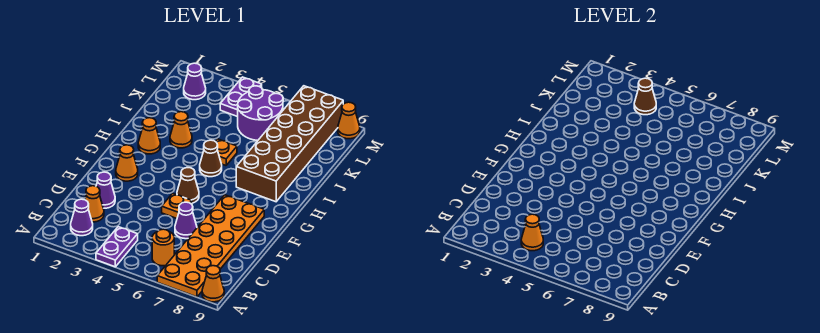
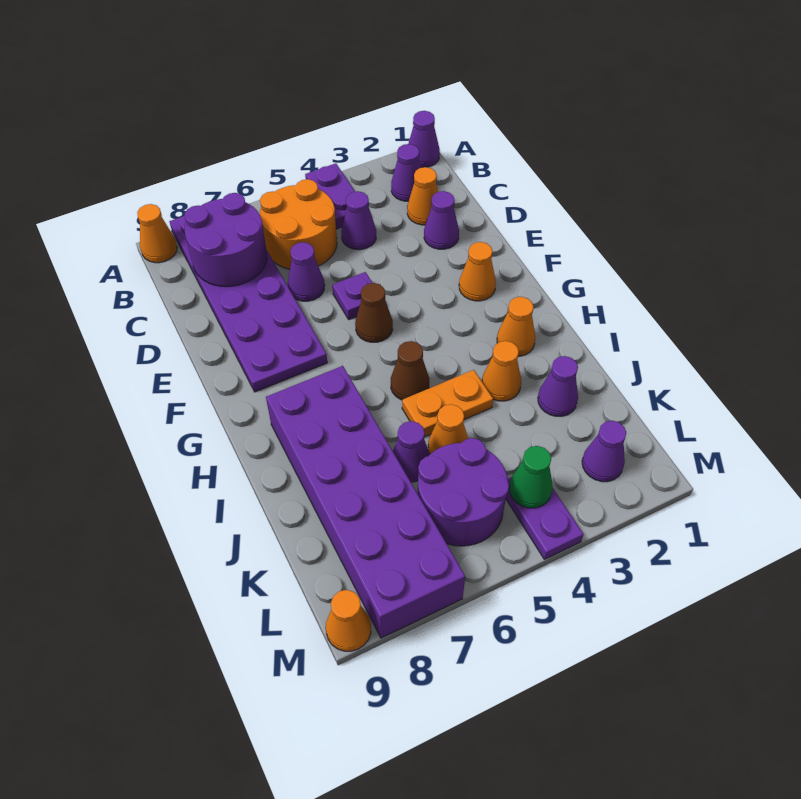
none -> purple cone A1 level 1
orange plate A7:F8 level 1 -> purple plate A7:F8 level 1
orange cone B4 level 2 -> orange cone J5 level 1
orange round brick B6 level 1 -> orange round brick B5:C6 level 1
none -> purple round brick B7:C8 level 2
none -> purple cone C4 level 1
orange plate E5 level 1 -> purple plate E5 level 1
brown brick H7:M8 level 1 -> purple brick H7:M8 level 1
orange plate I5 level 1 -> orange plate I4:I5 level 1
none -> purple cone J2 level 1
none -> purple cone J6 level 1
brown cone L4 level 2 -> green cone L4 level 2

